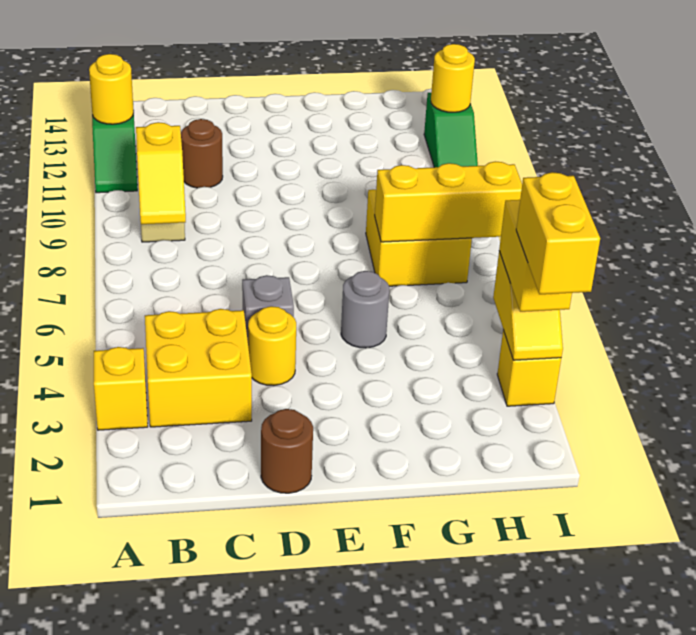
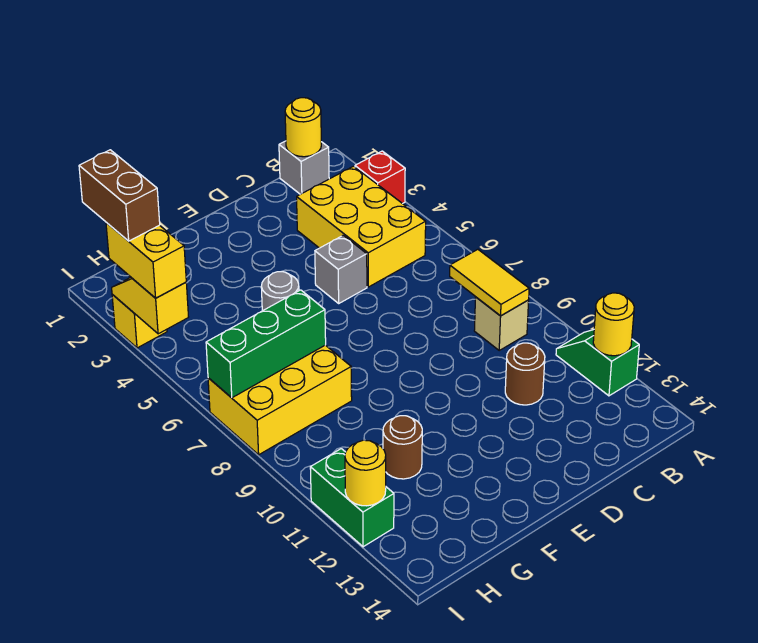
yellow brick A3 level 1 -> red brick A3 level 1
none -> grey brick B1 level 1
yellow brick B3:C4 level 1 -> yellow brick B3:C5 level 1
yellow slope B8:B9 level 2 top 9 -> yellow tile B8:B9 level 2
brown round brick D1 level 1 -> brown round brick G11 level 1
yellow round brick D4 level 1 -> yellow round brick B1 level 2
yellow brick G7:H8 level 1 -> yellow brick G7:I8 level 1
yellow brick G7:I7 level 2 -> green brick G7:I7 level 2
yellow brick I2:I3 level 4 -> brown brick I2:I3 level 4
green slope I11:I12 level 1 top 12 -> green brick I11:I12 level 1

